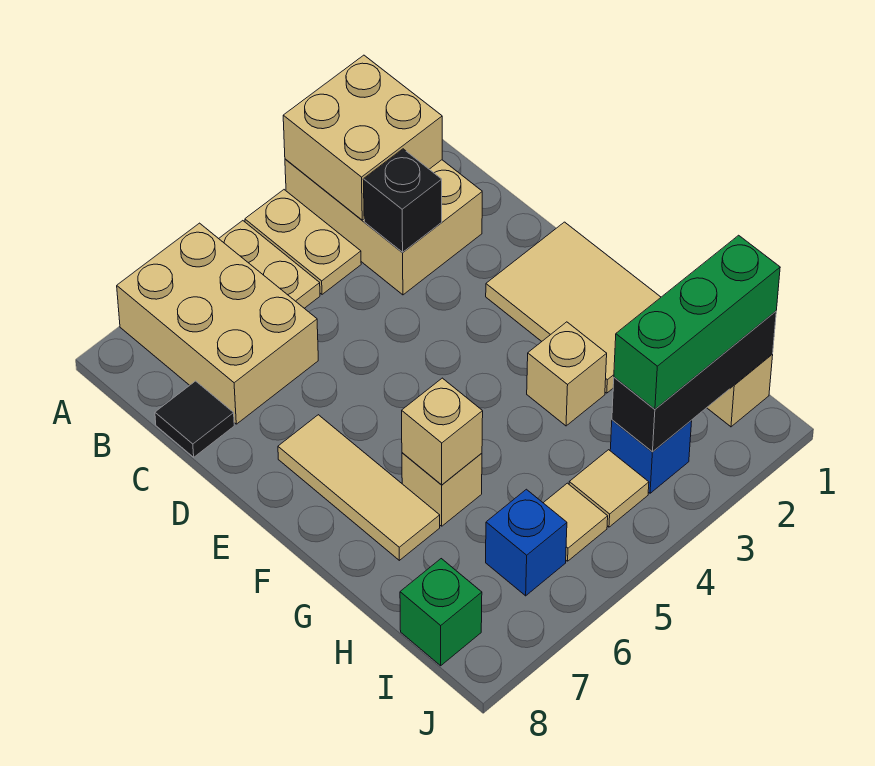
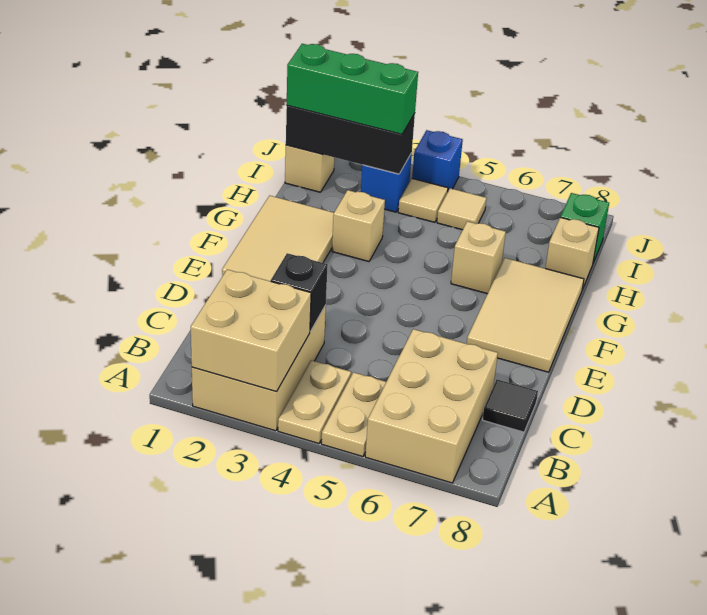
tan tile E7:G7 level 1 -> tan tile E7:G8 level 1
tan brick G6 level 2 -> tan brick H8 level 1
blue brick I6 level 1 -> blue brick J4 level 1

